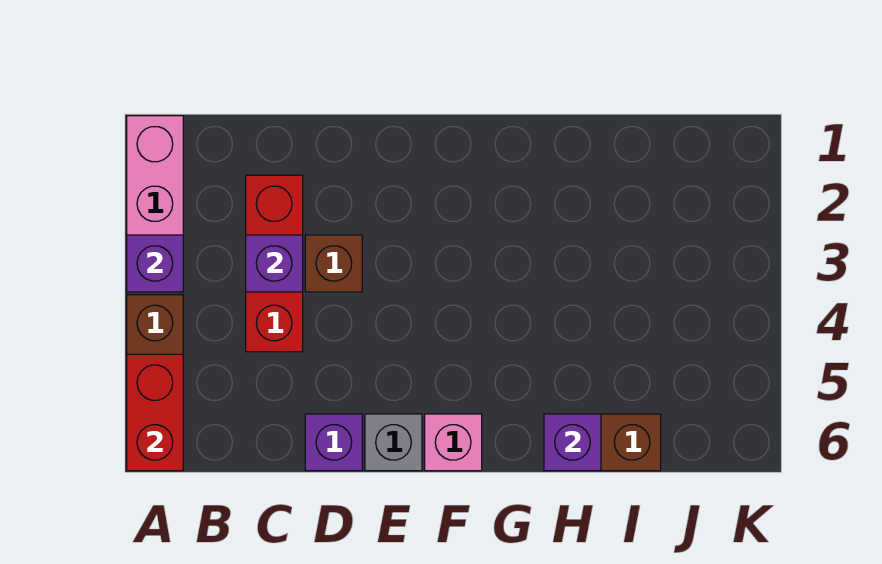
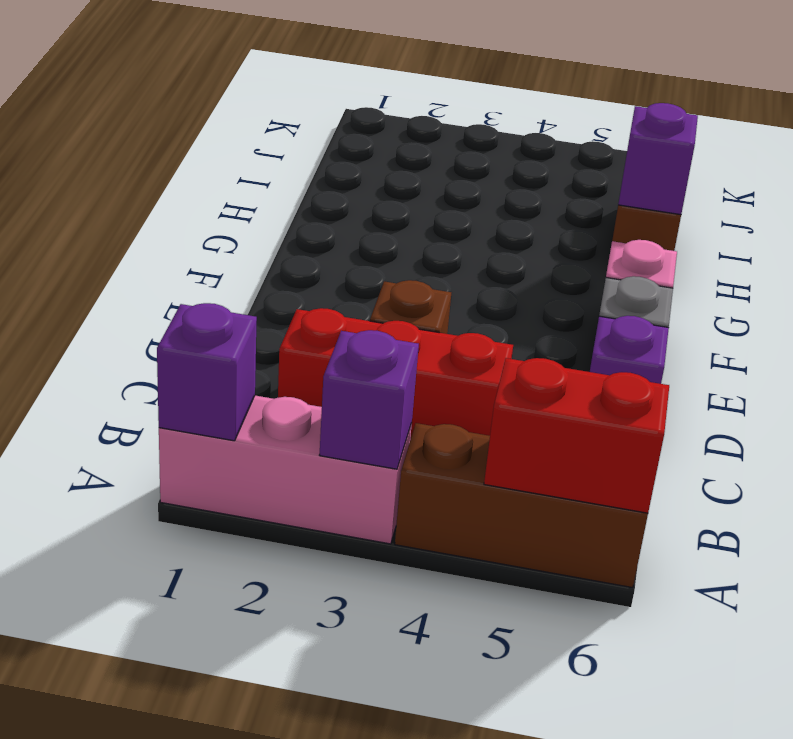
purple brick C3 level 2 -> purple brick A1 level 2

